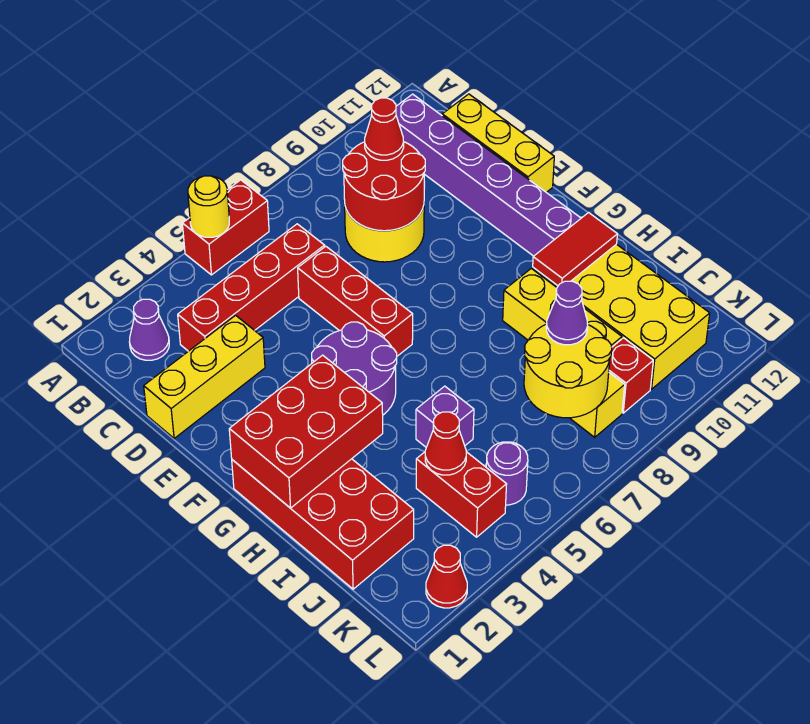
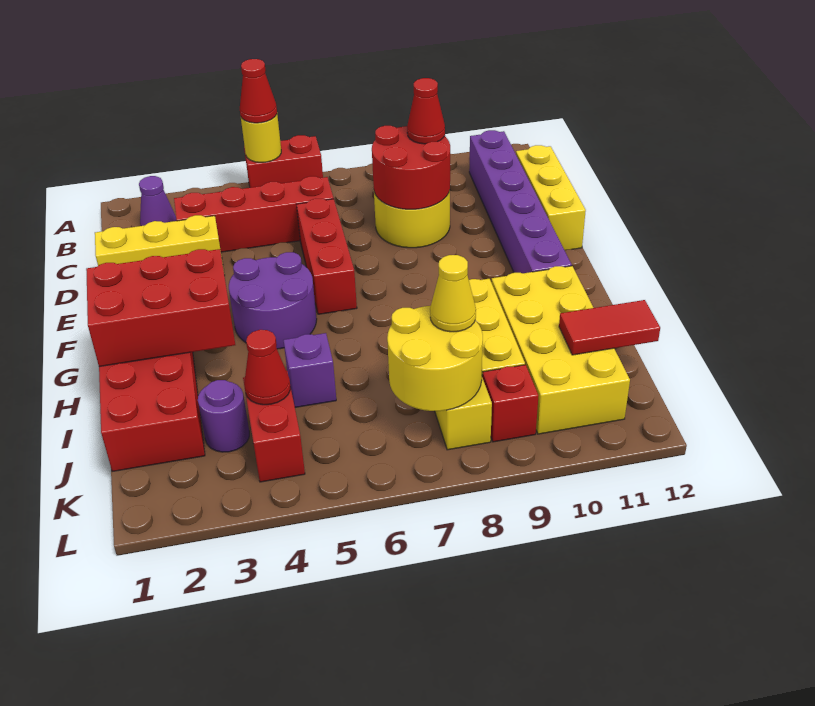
red tile H10:H11 level 2 -> red tile J11:J12 level 2
purple cone J8 level 3 -> yellow cone J8 level 3
purple round brick K5 level 1 -> purple round brick J3 level 1
red cone L2 level 1 -> red cone A5 level 3

